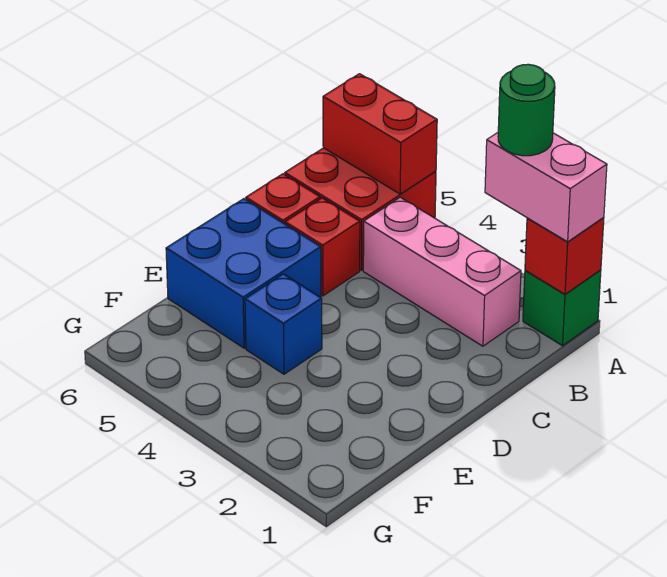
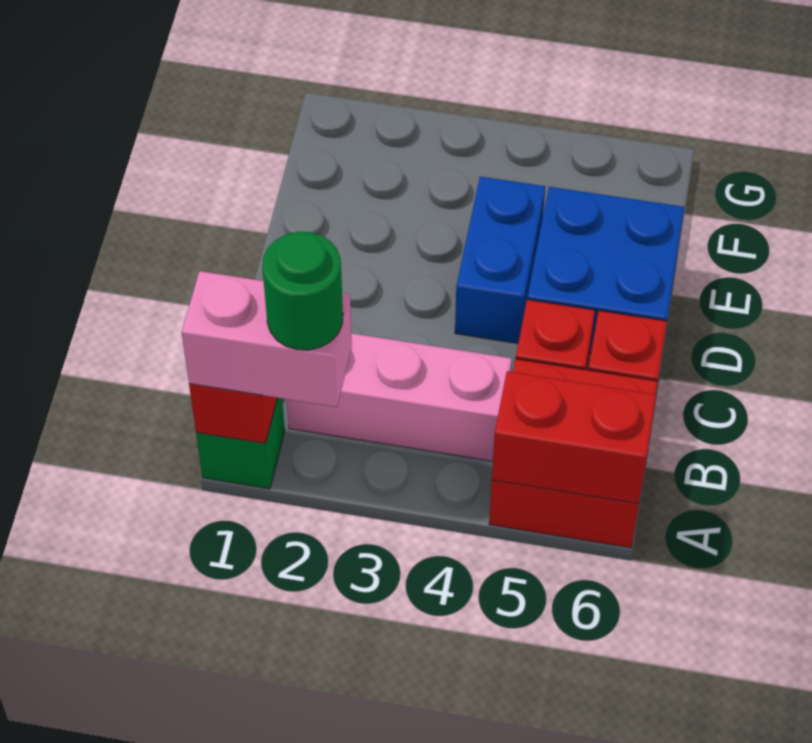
blue brick E4 level 1 -> blue brick D4:E4 level 1

